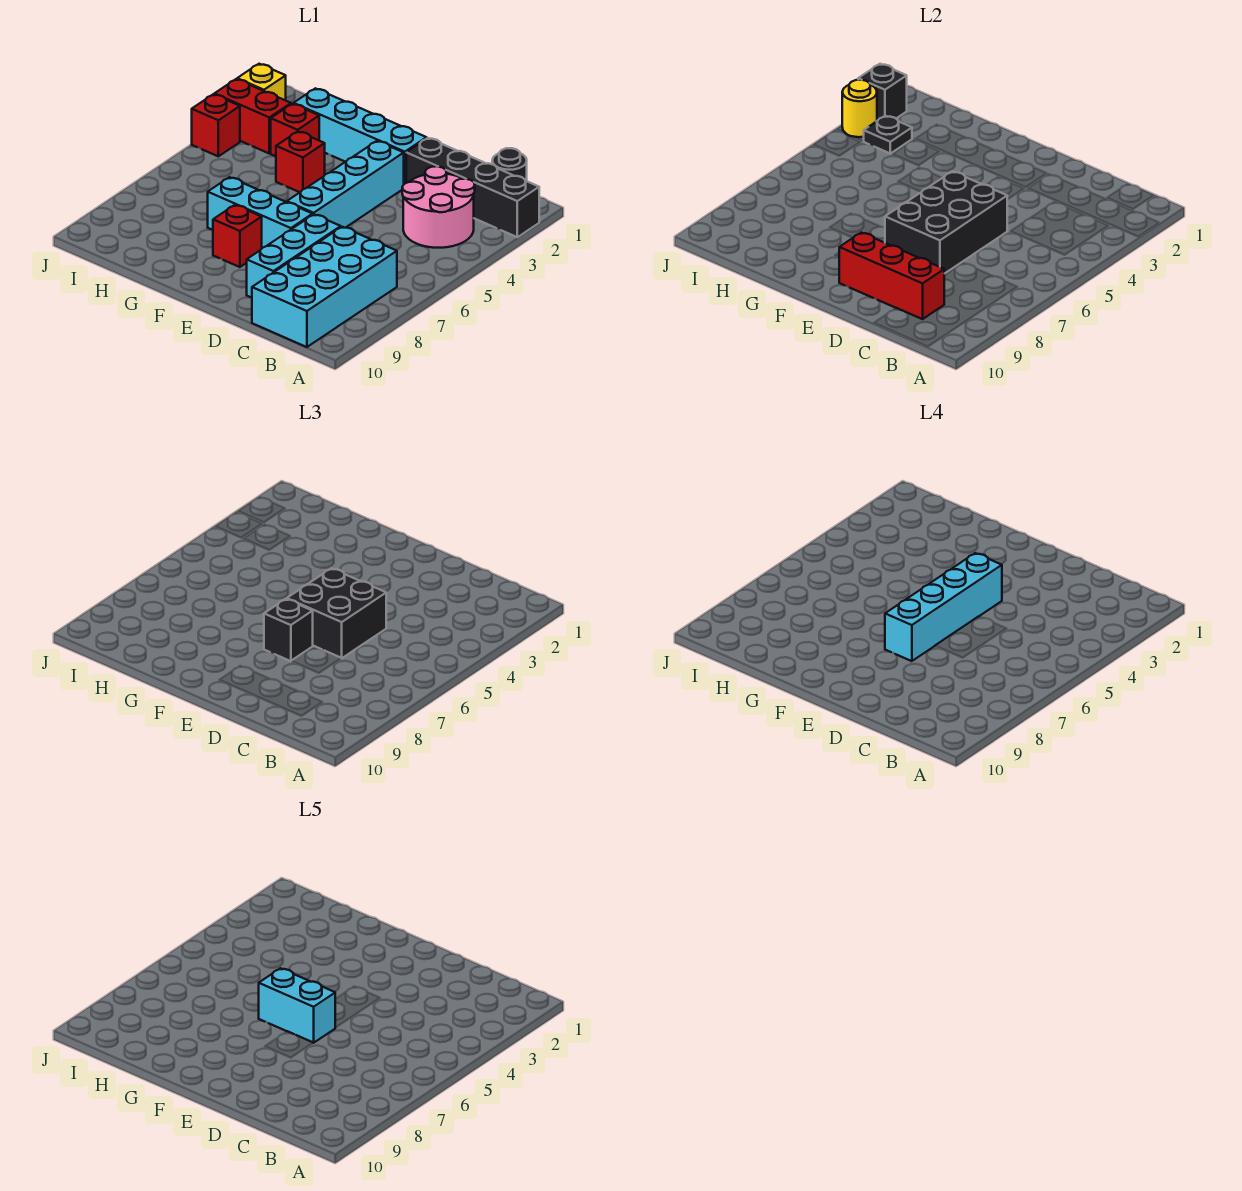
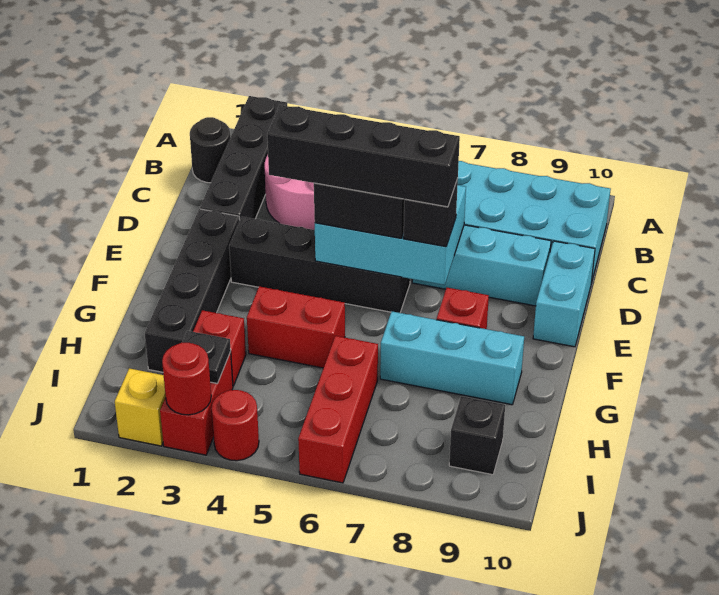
red brick C9:E9 level 2 -> red brick H6:J6 level 1
black brick D5:E7 level 2 -> cyan brick D5:E7 level 2
cyan brick E2:H2 level 1 -> black brick E2:H2 level 1
cyan brick E3:E6 level 1 -> black brick E3:E6 level 1
cyan brick E4:E7 level 4 -> black brick E4:E7 level 4
cyan brick E6:F6 level 5 -> cyan brick D10:E10 level 1
cyan brick E7:G7 level 1 -> cyan brick G7:G9 level 1
red brick G4 level 1 -> red brick G4:G5 level 1
black brick J2 level 2 -> black brick I9 level 1
yellow round brick J3 level 2 -> red round brick J3 level 2
red brick J4 level 1 -> red round brick J4 level 1

